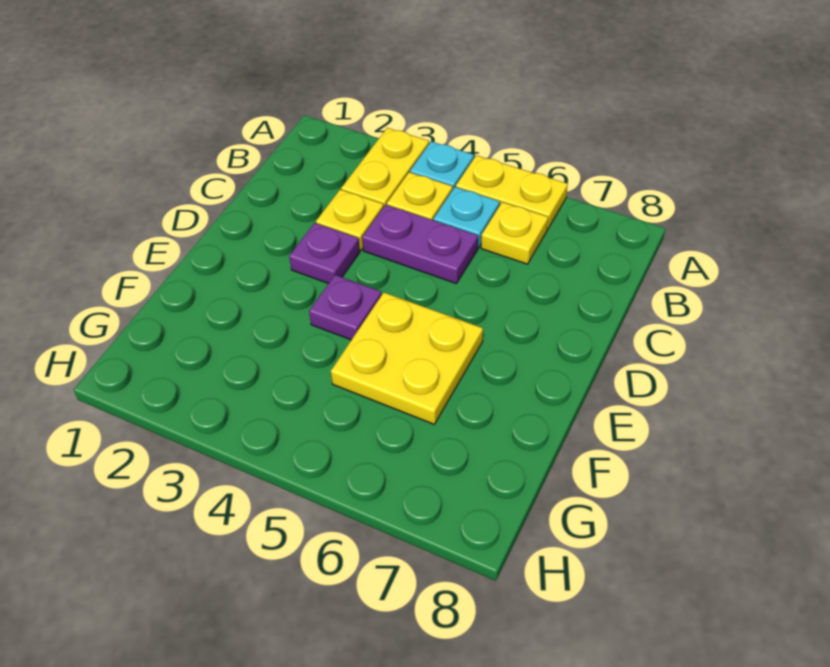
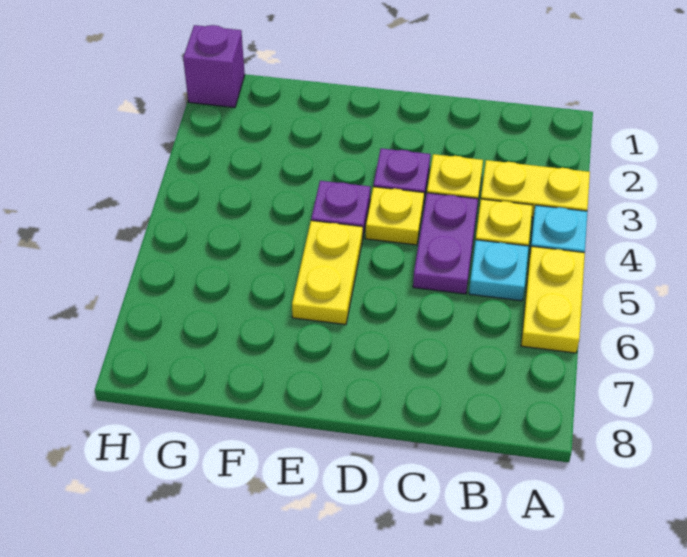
yellow plate B6 level 1 -> yellow plate D4 level 1
yellow plate E5:F6 level 1 -> yellow plate E5:E6 level 1
none -> purple brick H1 level 1

